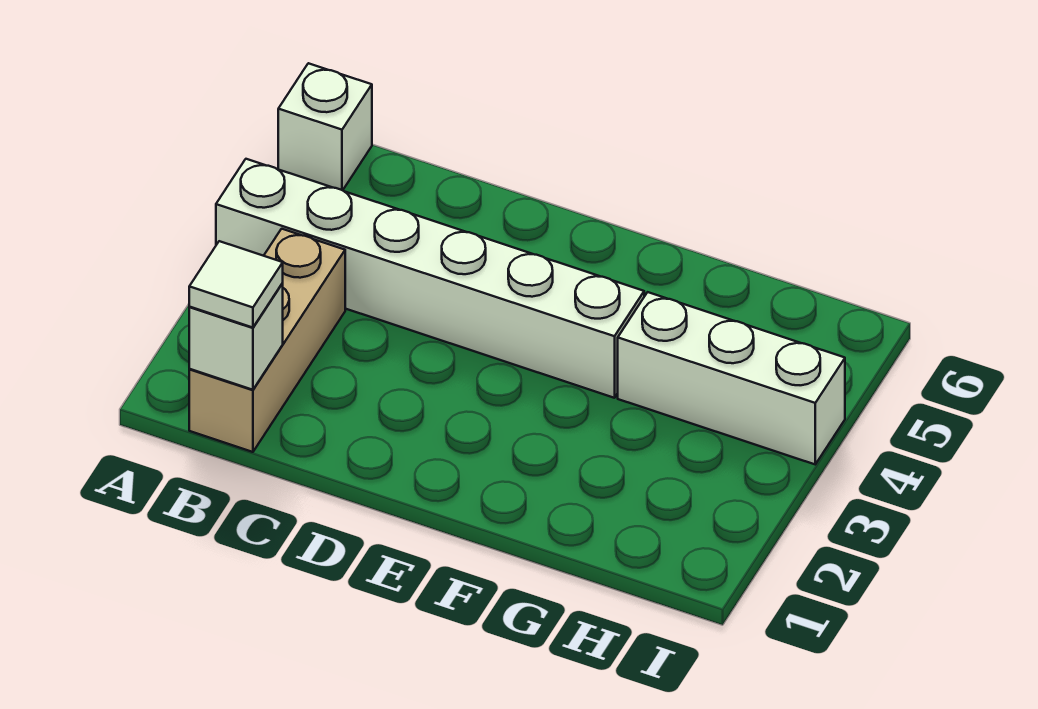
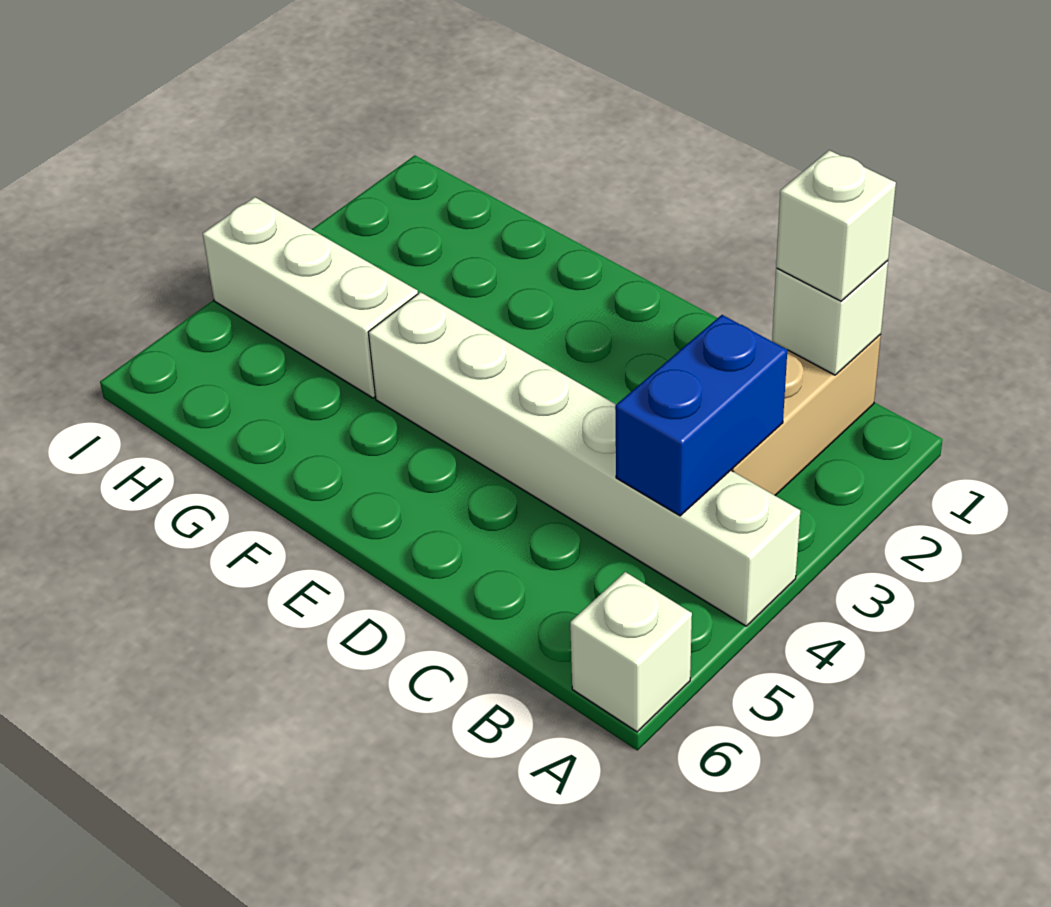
white tile B1 level 3 -> white brick B1 level 3
none -> blue brick B3:B4 level 2

